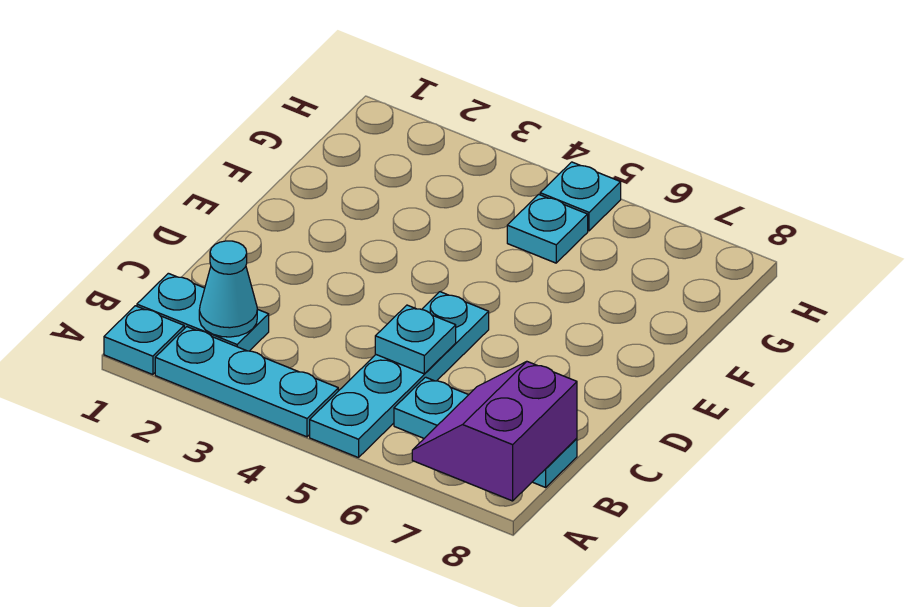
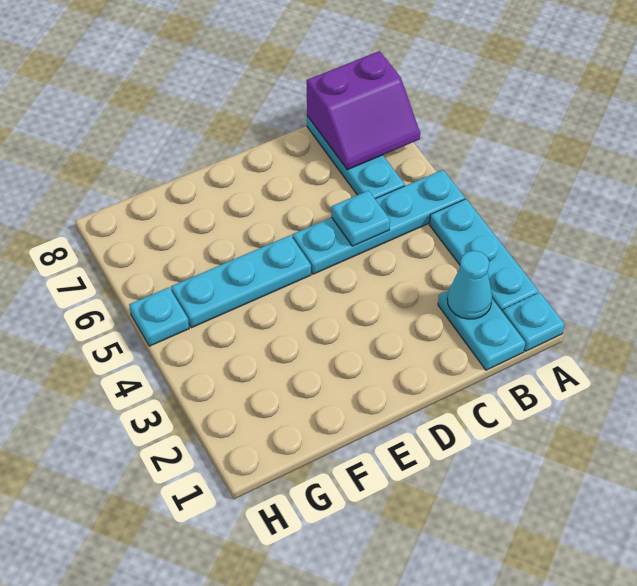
cyan plate G5 level 1 -> cyan plate E5:G5 level 1

